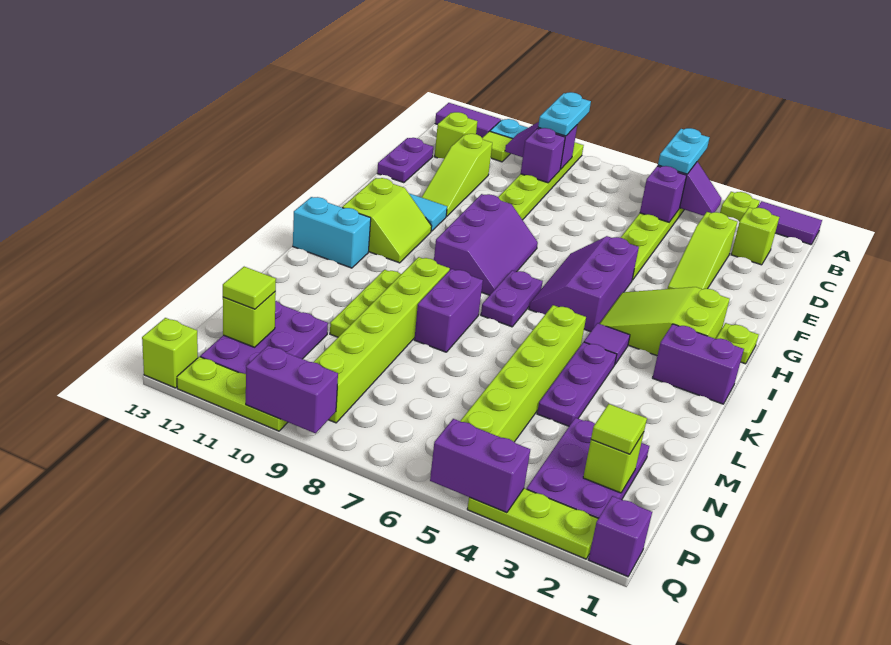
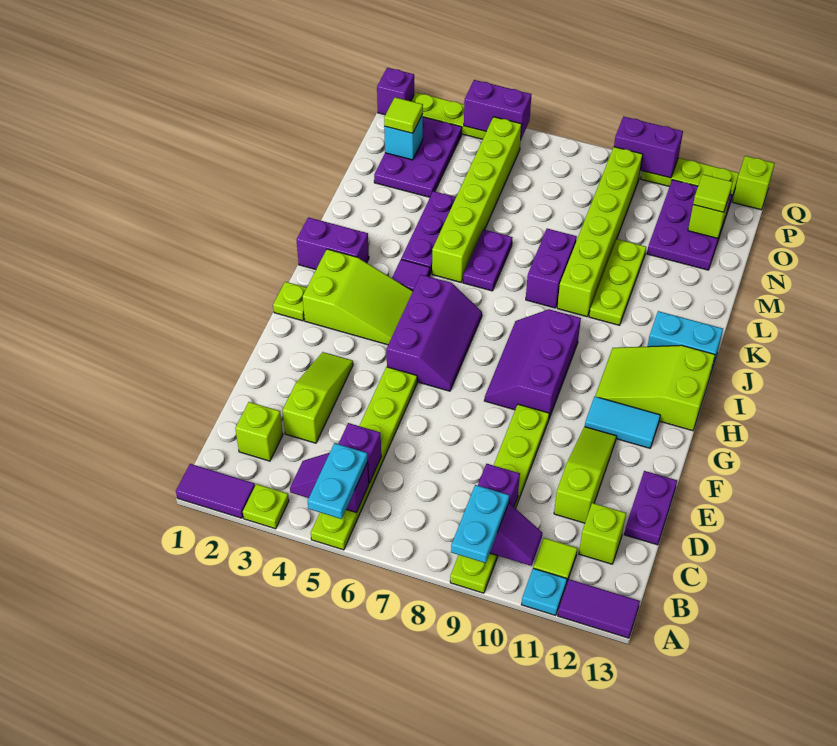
lime slope H11:I12 level 1 top 12 -> lime slope H11:I13 level 1 top 13
purple plate I7:J7 level 1 -> purple plate K6:L6 level 1
lime brick O2 level 2 -> cyan brick O2 level 2

